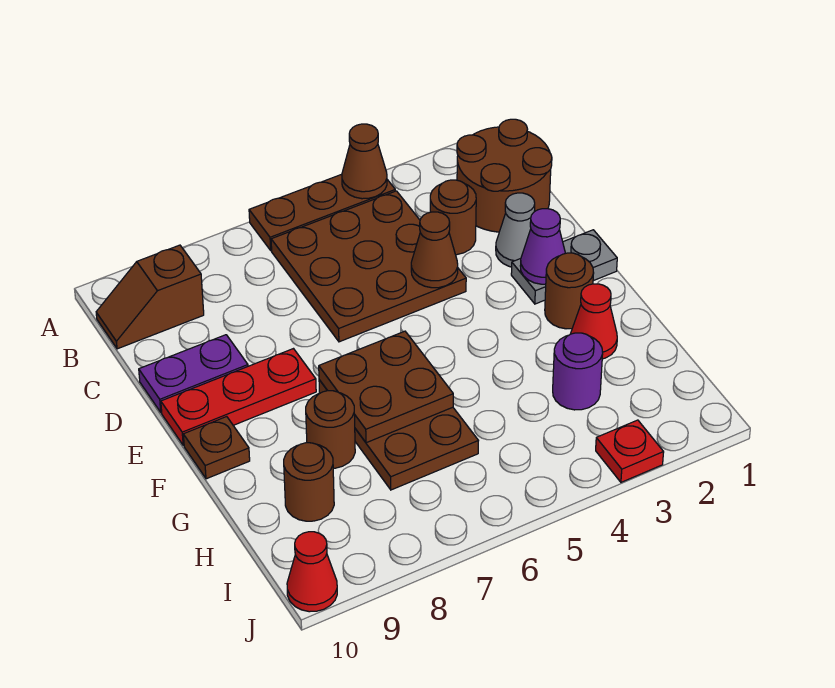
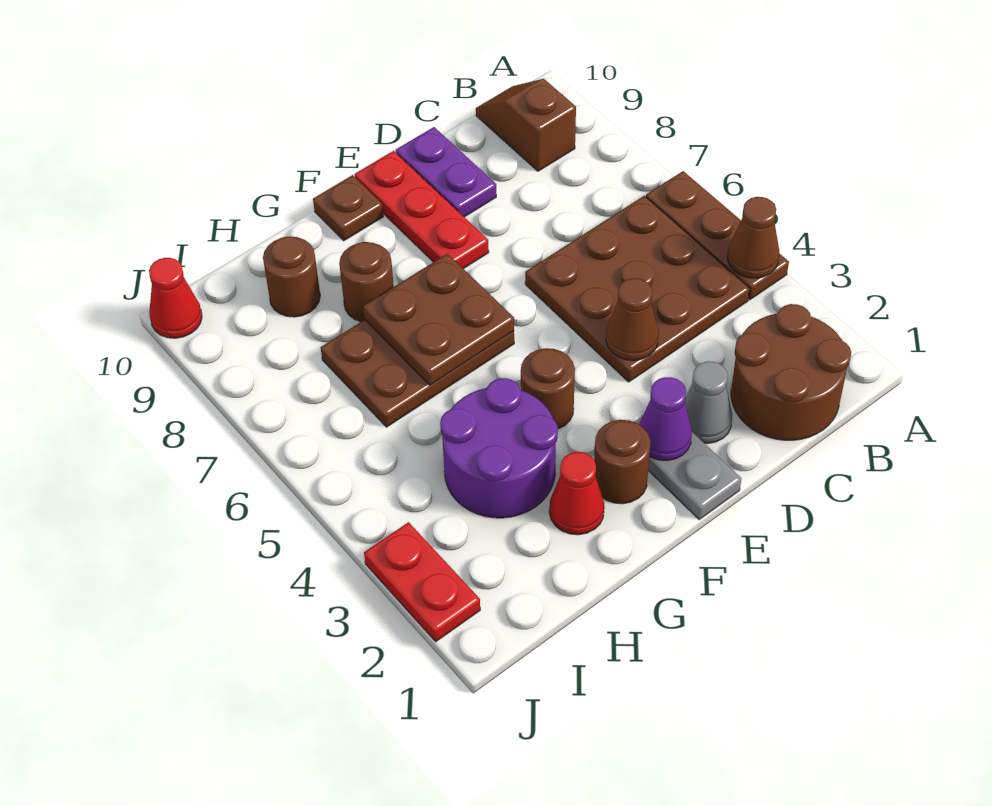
brown round brick C3 level 1 -> brown round brick F4 level 1
purple round brick H3 level 1 -> purple round brick G3:H4 level 1
red plate J3 level 1 -> red plate J2:J3 level 1

